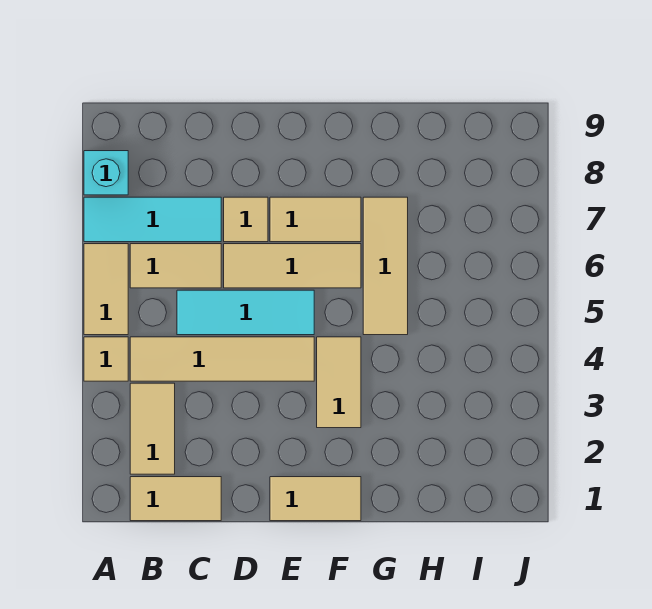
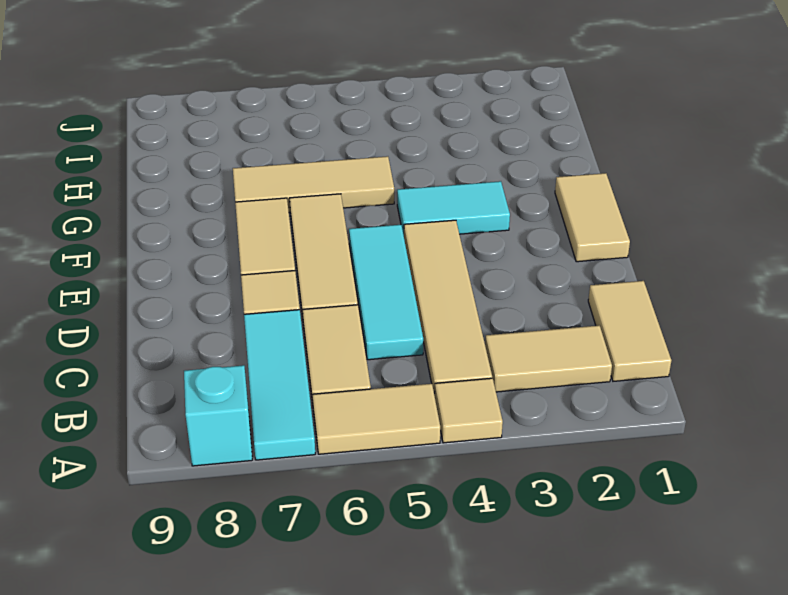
tan tile F3:F4 level 1 -> cyan tile F3:F4 level 1

